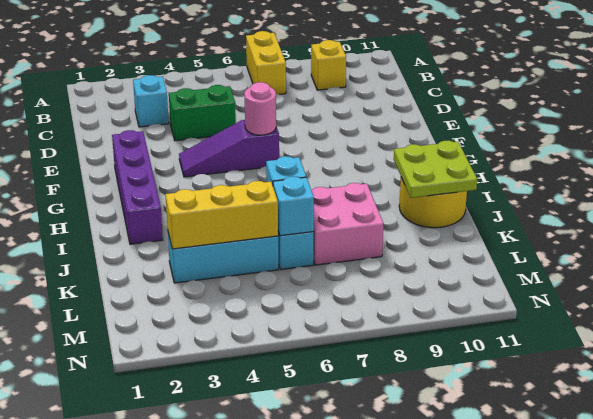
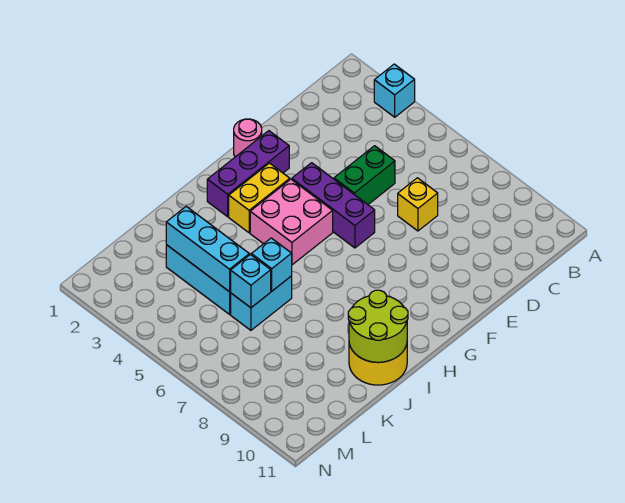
yellow brick A7:B7 level 1 -> yellow brick G3:H3 level 1
yellow brick B9 level 1 -> yellow brick D7 level 1
cyan brick C3 level 1 -> cyan brick A3 level 1
green brick D4:D5 level 1 -> green brick D5:E5 level 1
purple brick F2:I2 level 1 -> purple brick F2:H2 level 1
purple slope F4:F6 level 1 top 6 -> purple brick F4:F6 level 1
pink round brick F6 level 2 -> pink round brick F1 level 1
lime plate I10:J11 level 2 -> lime round brick I10:J11 level 2
pink brick J7:K8 level 1 -> pink brick G4:H5 level 1
yellow brick K3:K5 level 2 -> cyan brick K3:K5 level 2

